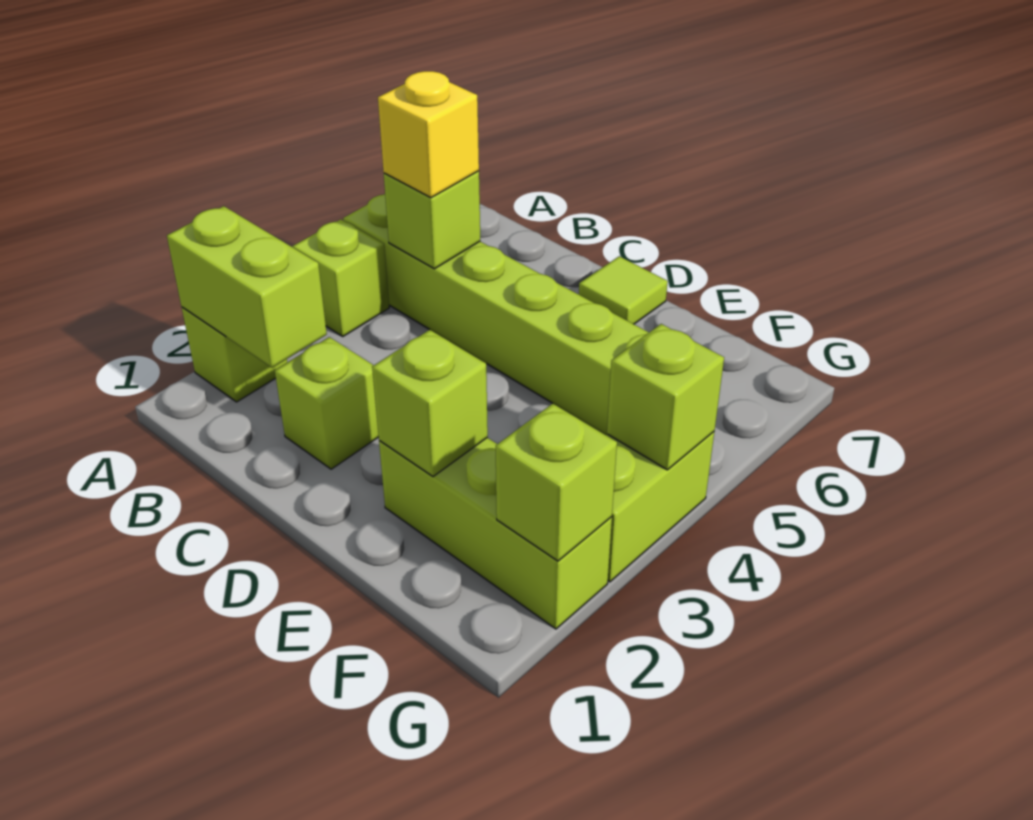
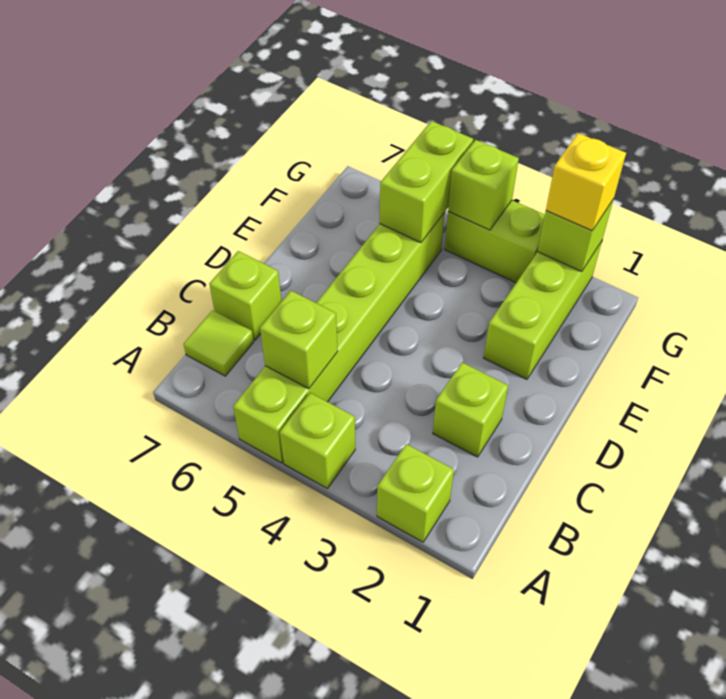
lime brick A2:B2 level 2 -> lime brick F5:G5 level 2
yellow brick B5 level 3 -> yellow brick G2 level 3
lime tile D7 level 1 -> lime tile B7 level 1
lime brick E2 level 2 -> lime brick C7 level 1

